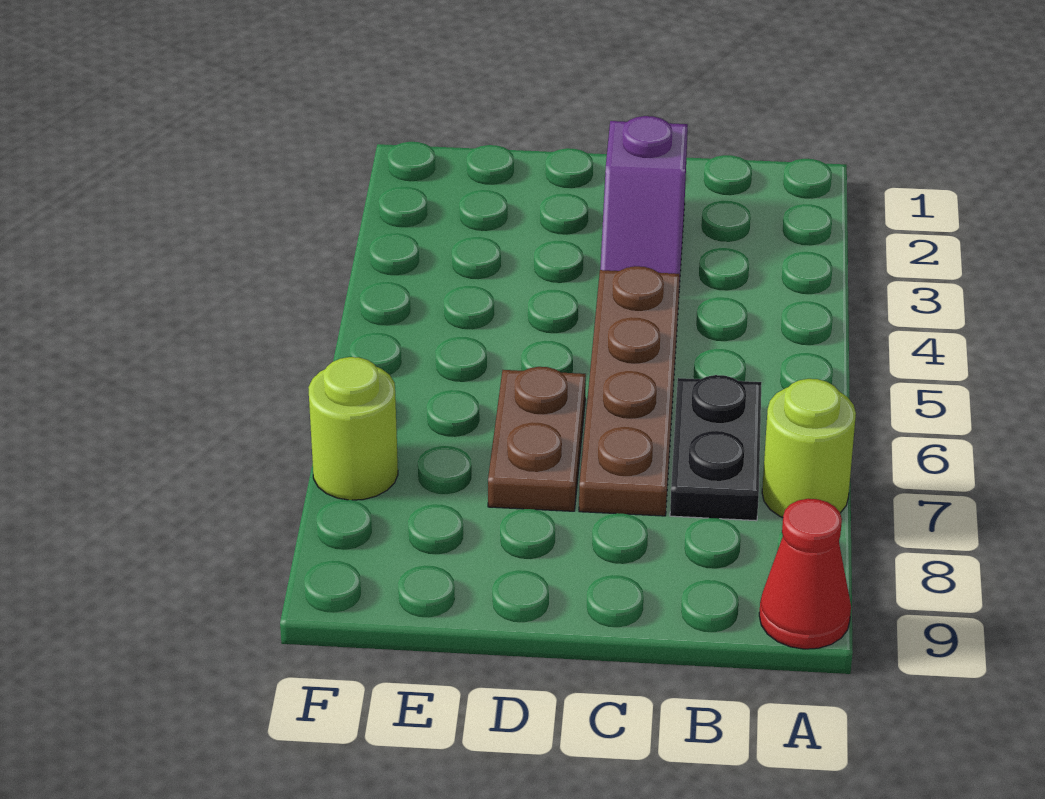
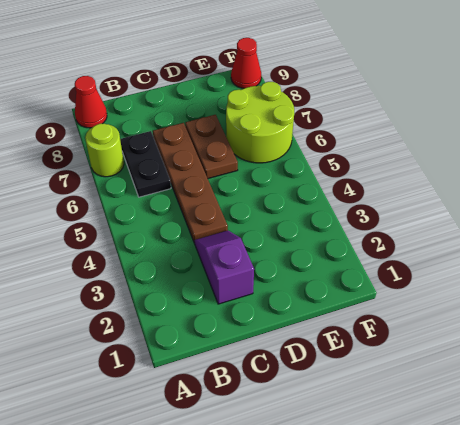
lime round brick F7 level 1 -> lime round brick E6:F7 level 1
none -> red cone F9 level 1

